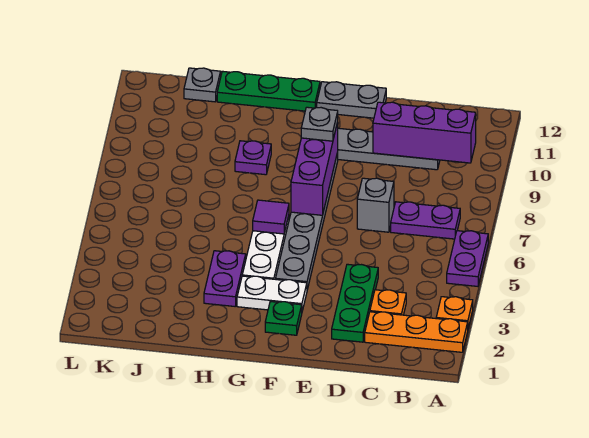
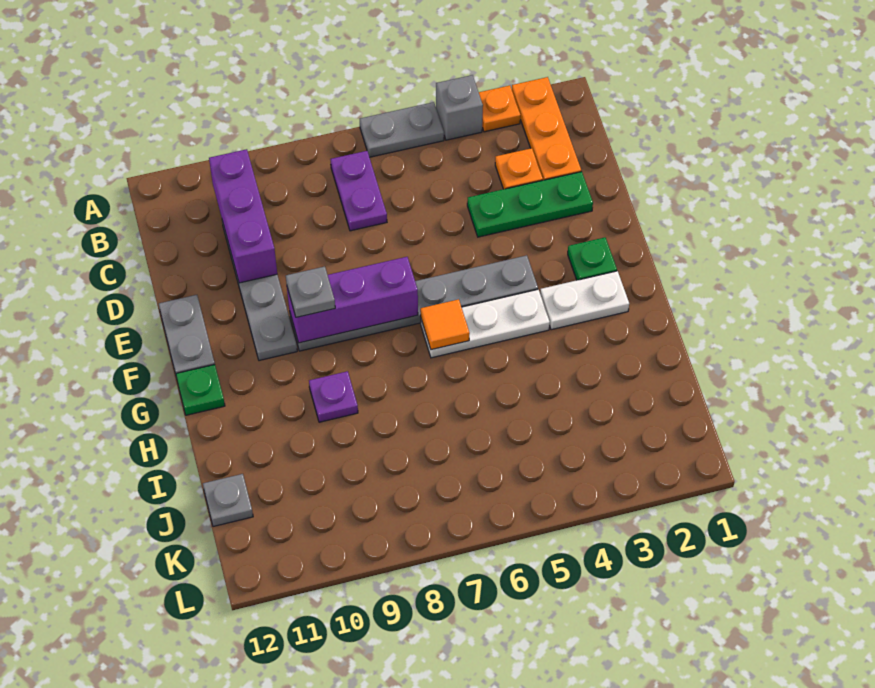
purple plate A5:A6 level 1 -> grey plate A5:A6 level 1
grey brick D7 level 1 -> grey brick A4 level 1
white plate F3:G3 level 1 -> white plate G2:G3 level 1
purple tile G6 level 2 -> orange tile G6 level 2
green plate G12:I12 level 1 -> green plate G12 level 1
purple plate H3:H4 level 1 -> none

